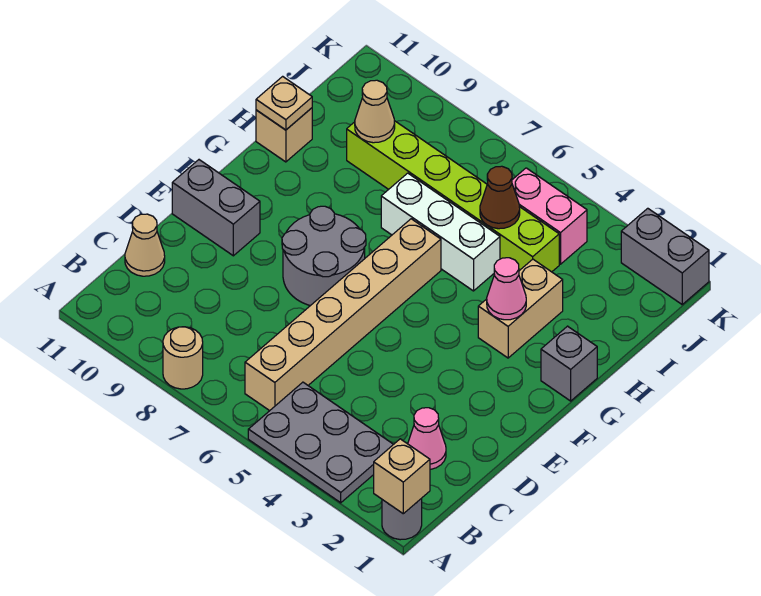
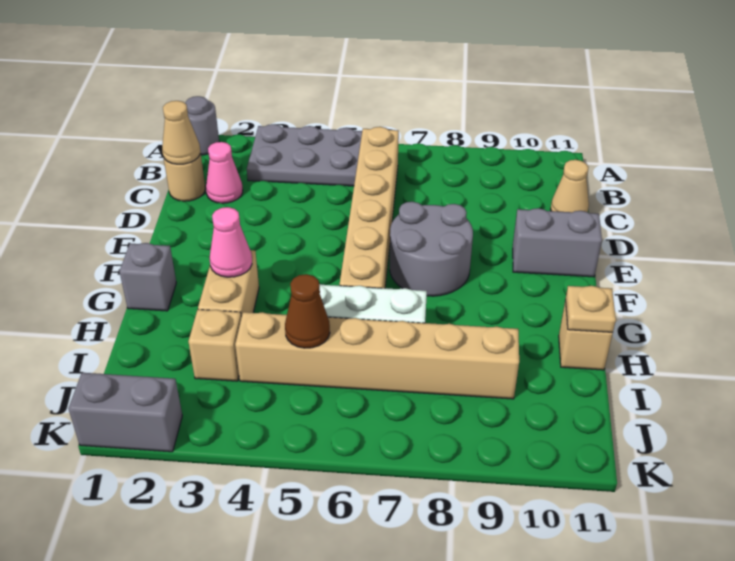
tan brick A1 level 2 -> tan brick I3 level 1
tan round brick A8 level 1 -> tan round brick C1 level 1
lime brick I4:I9 level 1 -> tan brick I4:I9 level 1
tan cone I9 level 2 -> tan cone C1 level 2
pink brick J4:J5 level 1 -> none

